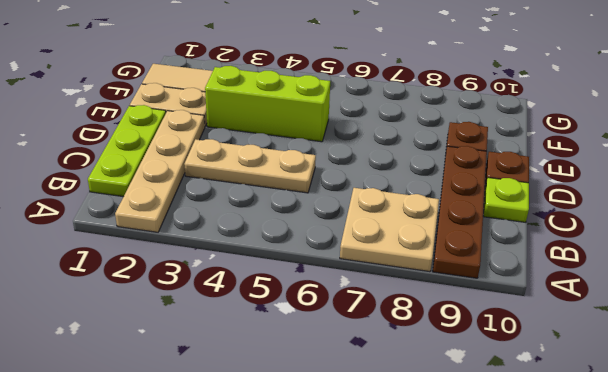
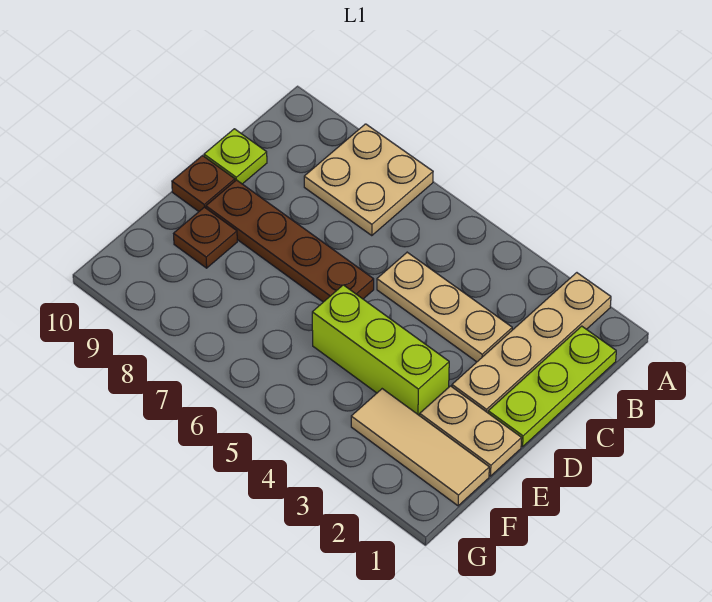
brown plate A9:D9 level 1 -> brown plate D6:D9 level 1

